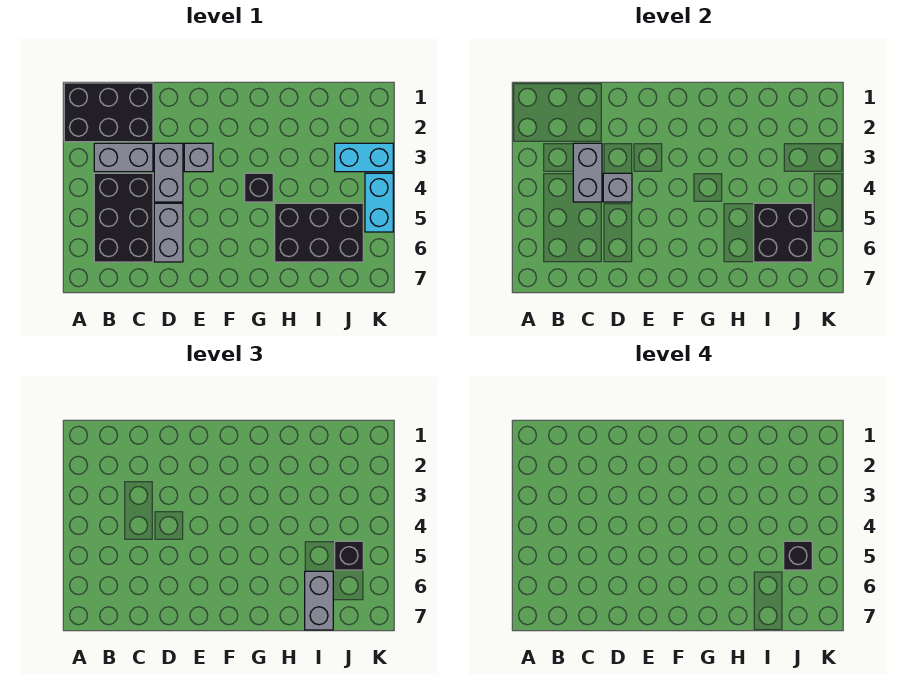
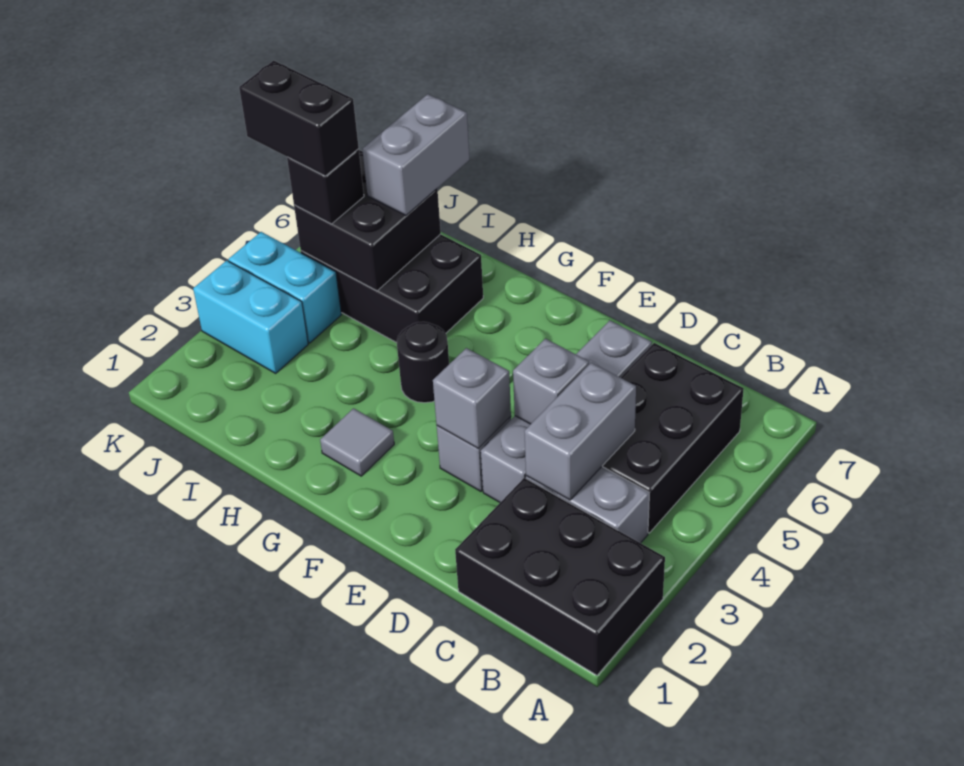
none -> grey brick E3 level 2
none -> grey tile G2 level 1
black brick G4 level 1 -> black round brick G4 level 1
black brick J5 level 4 -> black brick J5:K5 level 4
cyan brick K4:K5 level 1 -> cyan brick J4:K4 level 1

